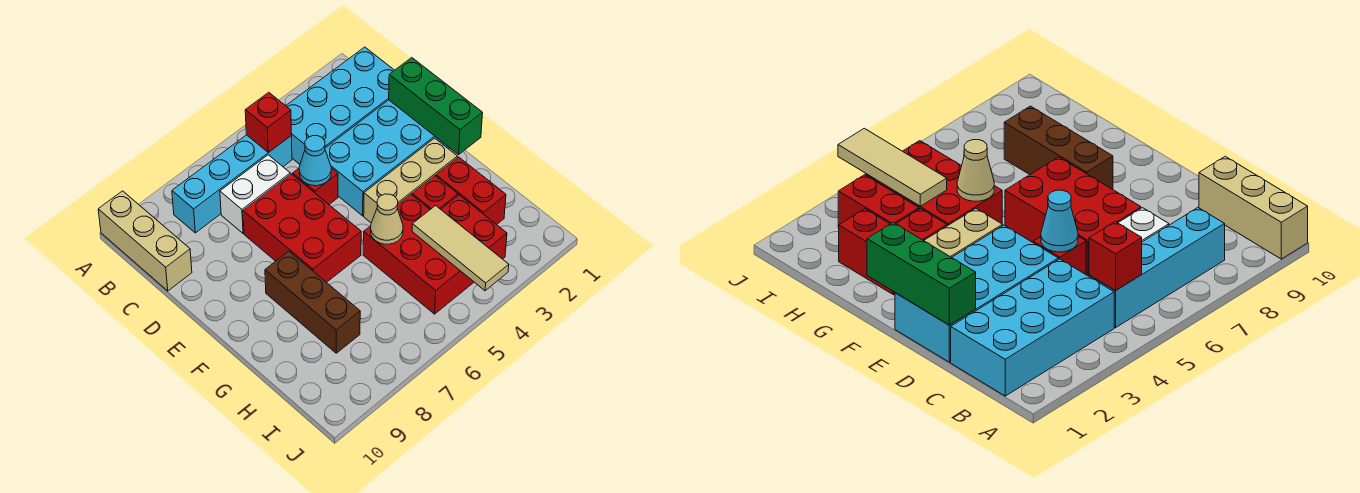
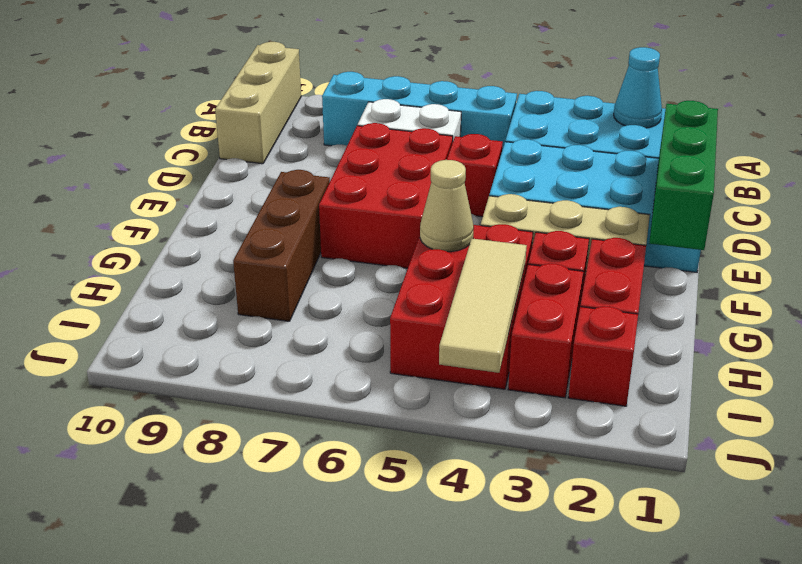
red brick B5 level 2 -> red brick I2 level 1
cyan cone D5 level 2 -> cyan cone B2 level 2

